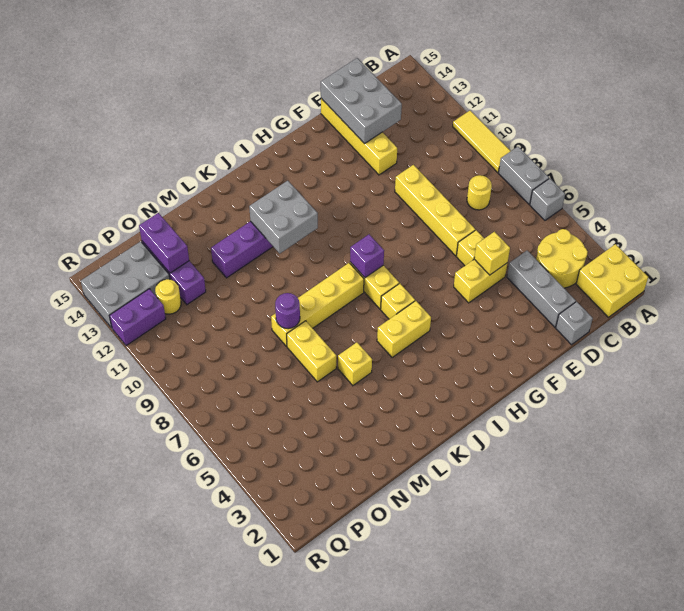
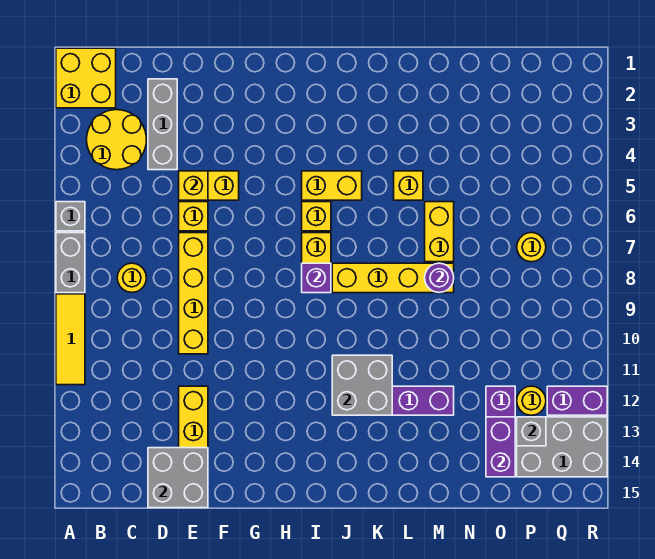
grey brick D1 level 1 -> grey brick P13 level 2
grey brick D13:E15 level 2 -> grey brick D14:E15 level 2
none -> yellow round brick P7 level 1

